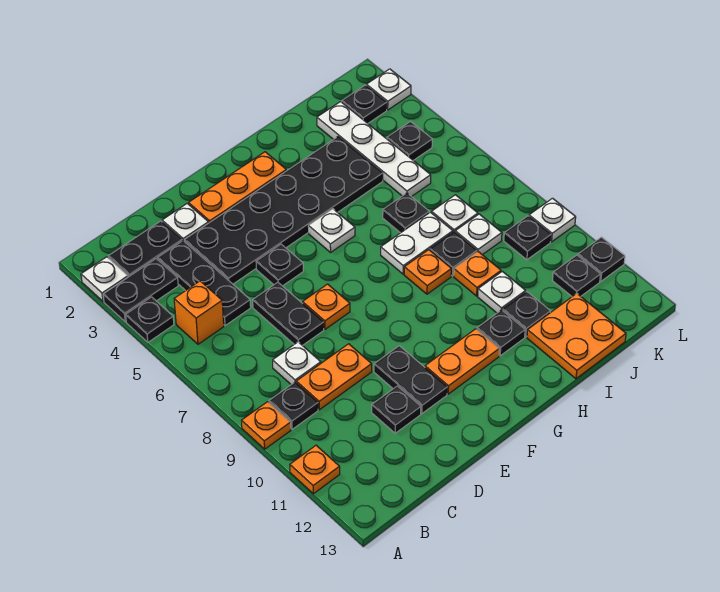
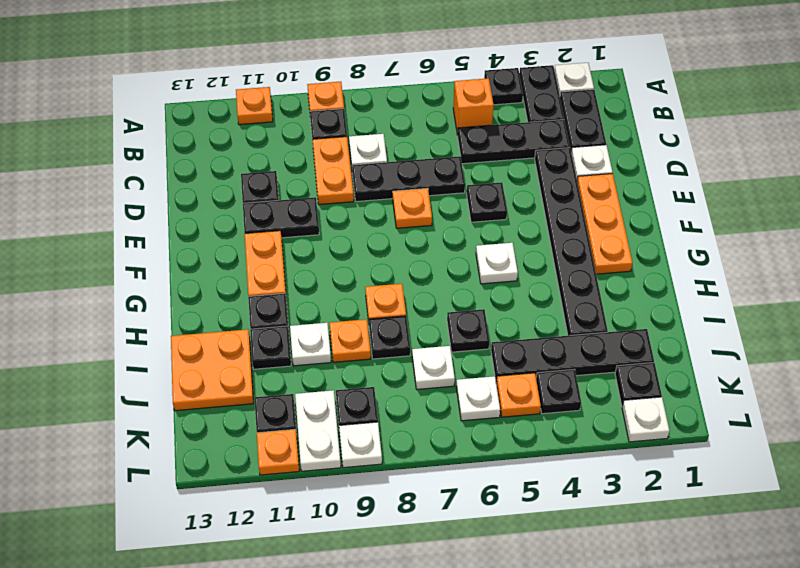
black plate D3:I4 level 1 -> black plate D3:I3 level 1
black plate D6:D7 level 1 -> black plate D6:D8 level 1
white plate H7:I7 level 1 -> white plate K10:L10 level 1
white plate J2:J5 level 1 -> black plate J2:J5 level 1
white plate J8 level 1 -> white plate K6 level 1
none -> orange plate K5 level 1
black plate L11 level 1 -> orange plate L11 level 1

